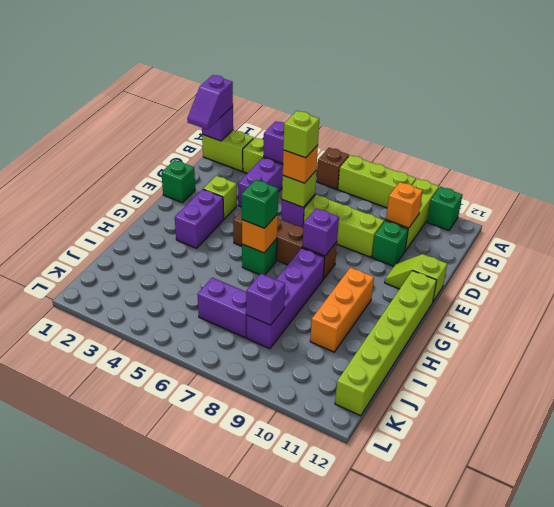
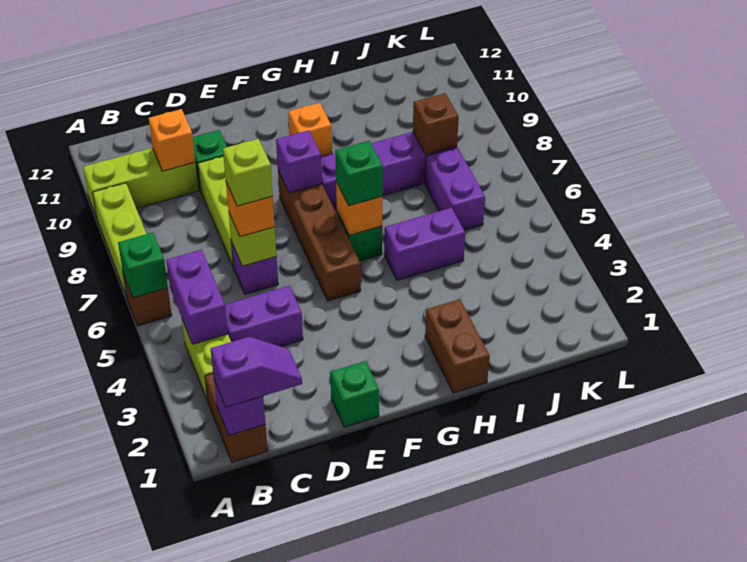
green brick A11 level 1 -> green brick A6 level 2
lime brick B1:B2 level 1 -> brown brick B1:B2 level 1
lime brick E3 level 1 -> none
lime slope E11:E12 level 1 top 12 -> none
purple brick F3:G3 level 1 -> purple brick H5:I5 level 1
lime brick F12:K12 level 1 -> none
orange brick G10:I10 level 1 -> orange brick G10 level 1
none -> brown brick H1:H2 level 1
purple brick J8 level 2 -> brown brick J8 level 2

